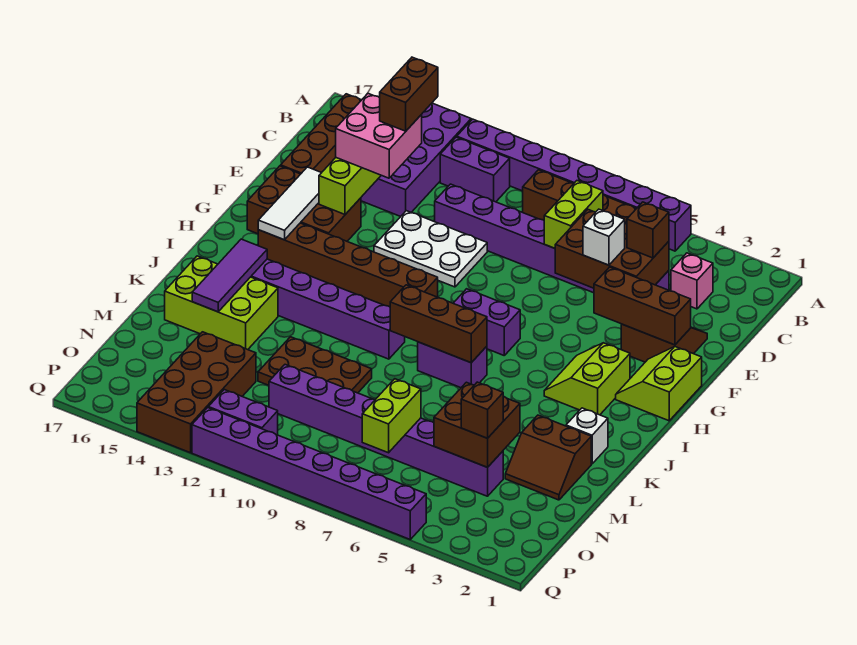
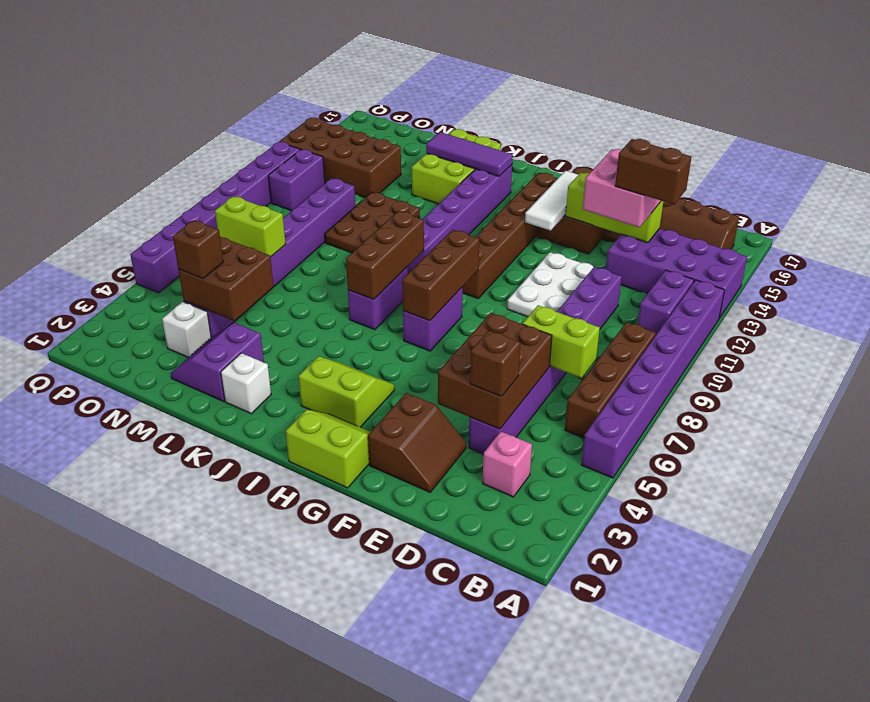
white brick E5 level 3 -> white brick N3 level 1
brown brick F2:F4 level 2 -> brown brick H7:H9 level 2
white tile F15:H15 level 2 -> white tile G13:G15 level 2
brown slope L2:M3 level 1 top L -> purple slope L2:M3 level 1 top L

